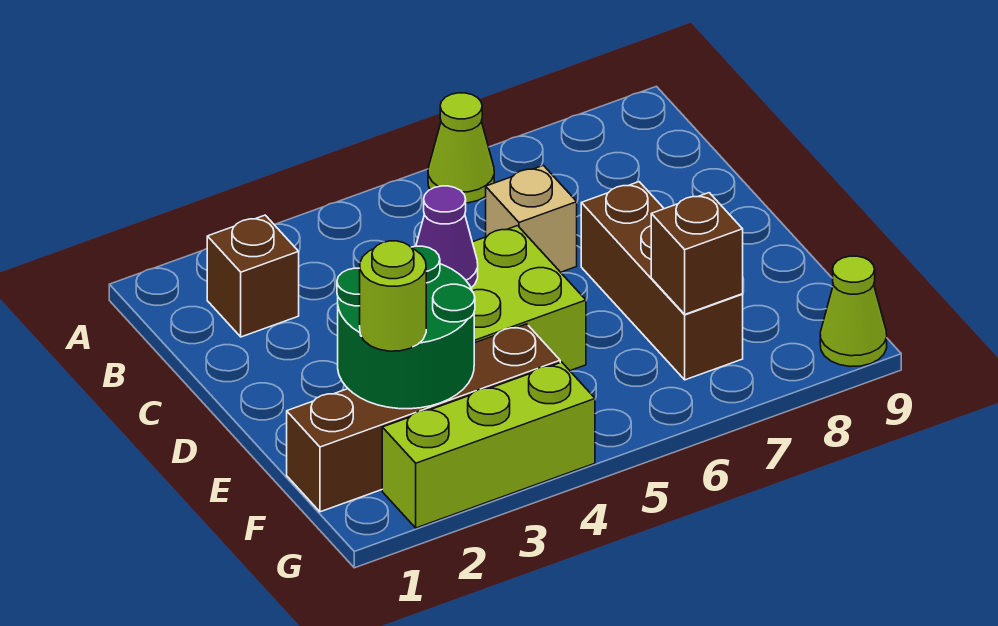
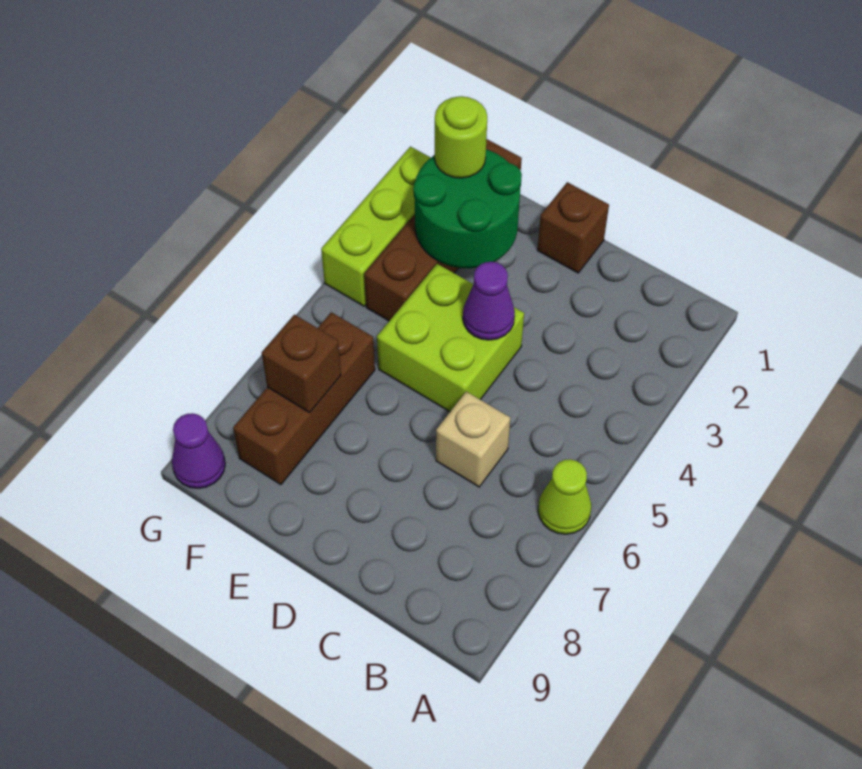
brown brick B2 level 1 -> brown brick D1 level 1
brown brick D7:F7 level 1 -> brown brick F6:F8 level 1
lime cone G9 level 1 -> purple cone G9 level 1

